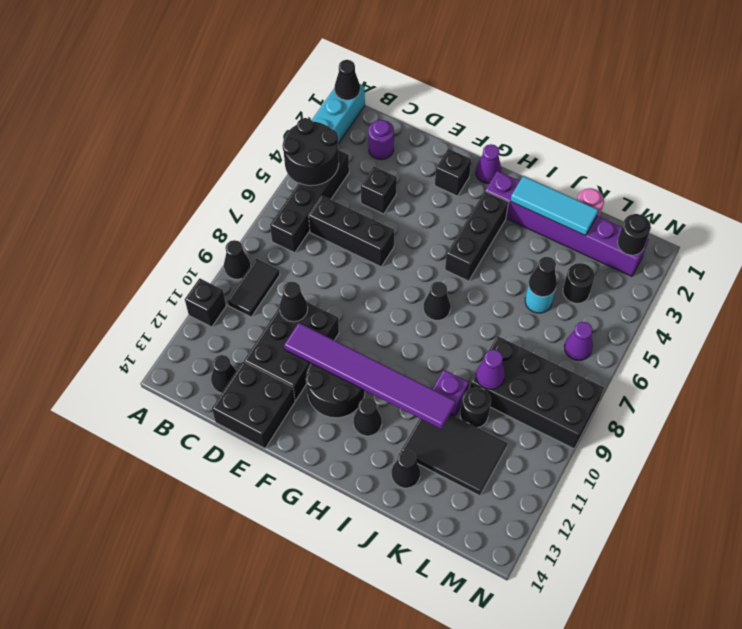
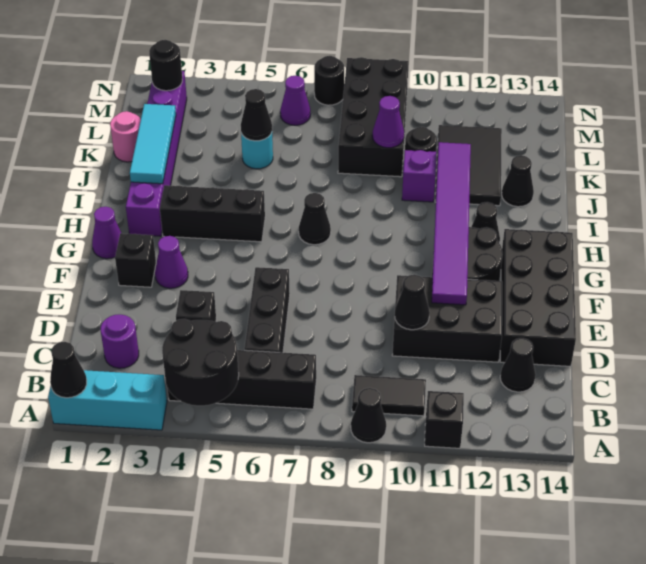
black brick D13:E14 level 1 -> black brick D13:G14 level 1
none -> purple cone F3 level 1
black round brick L4 level 1 -> black round brick N7 level 1

